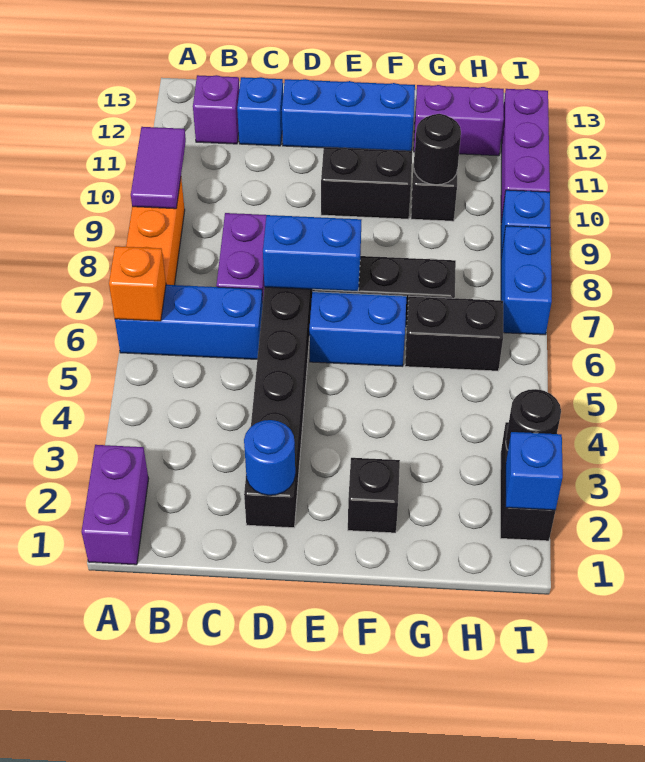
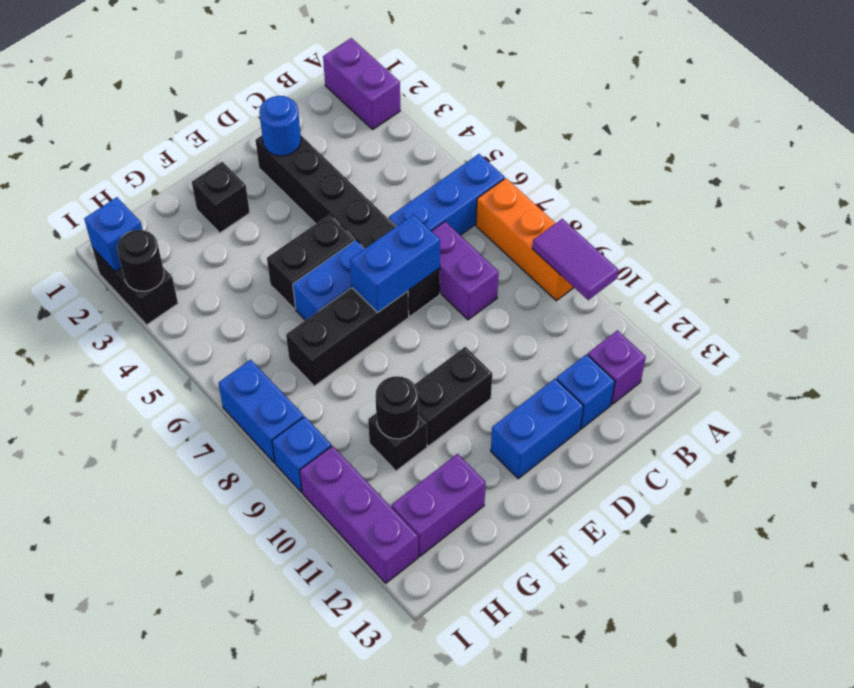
orange brick A6 level 2 -> none
blue brick D12:F12 level 1 -> blue brick D12:E12 level 1
black brick G6:H6 level 1 -> black brick E5:F5 level 1

